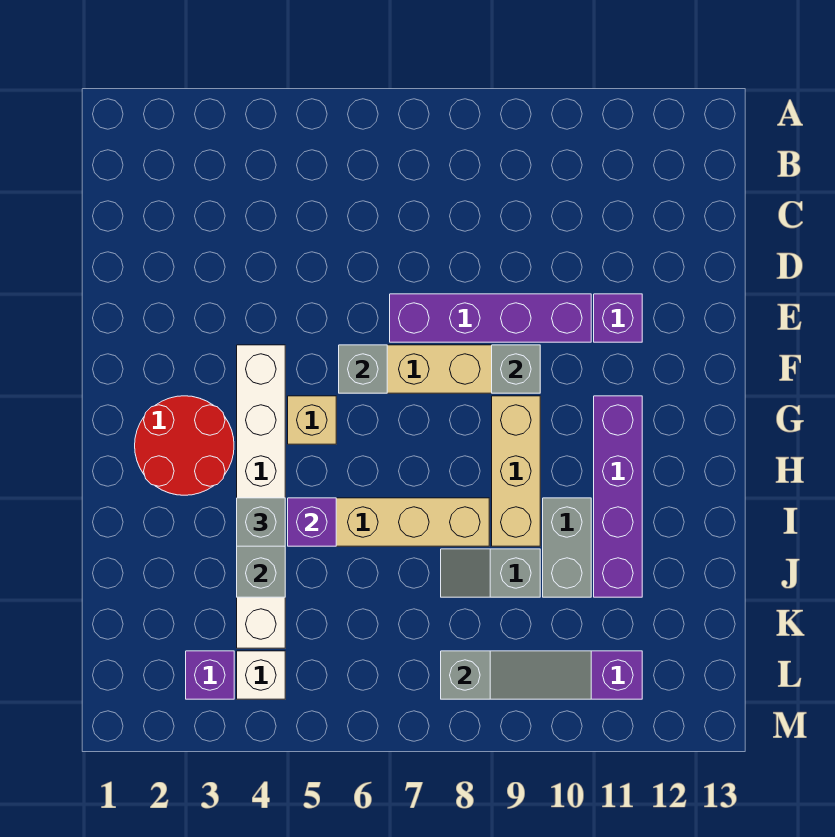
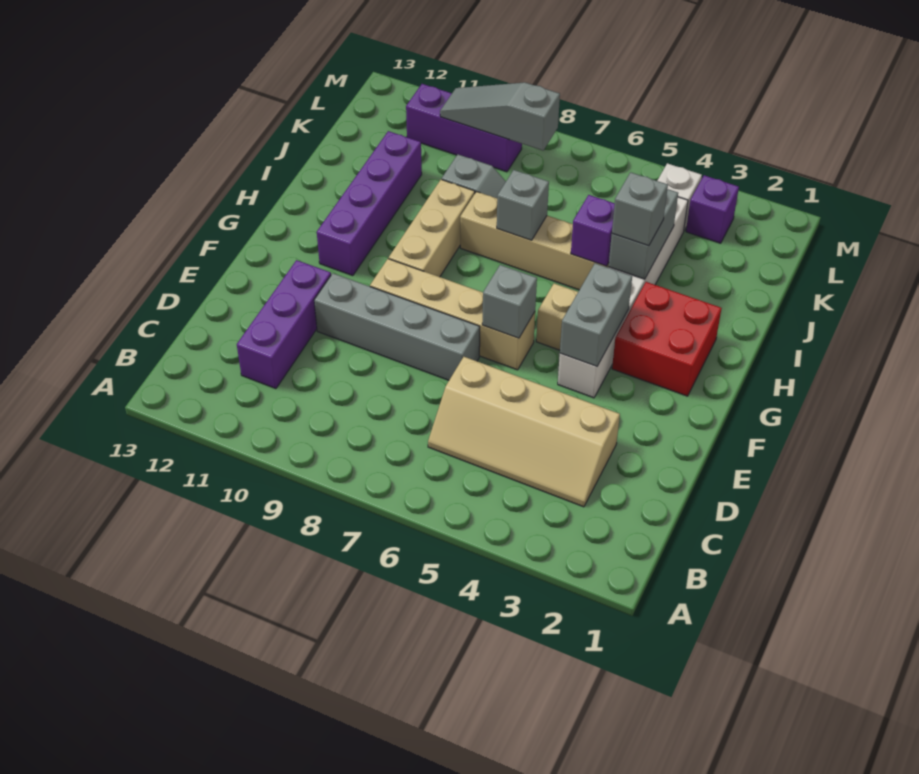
none -> tan slope C3:D6 level 1 top D
purple brick E7:E10 level 1 -> grey brick E7:E10 level 1
purple brick E11 level 1 -> purple brick C11:E11 level 1
grey brick F9 level 2 -> grey brick I7 level 2
red round brick G2:H3 level 1 -> red brick G2:H3 level 1
grey brick I10:J10 level 1 -> grey brick F4:G4 level 2

